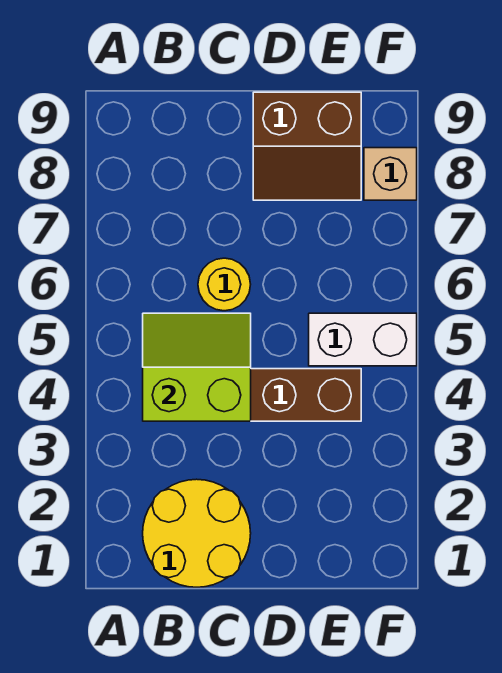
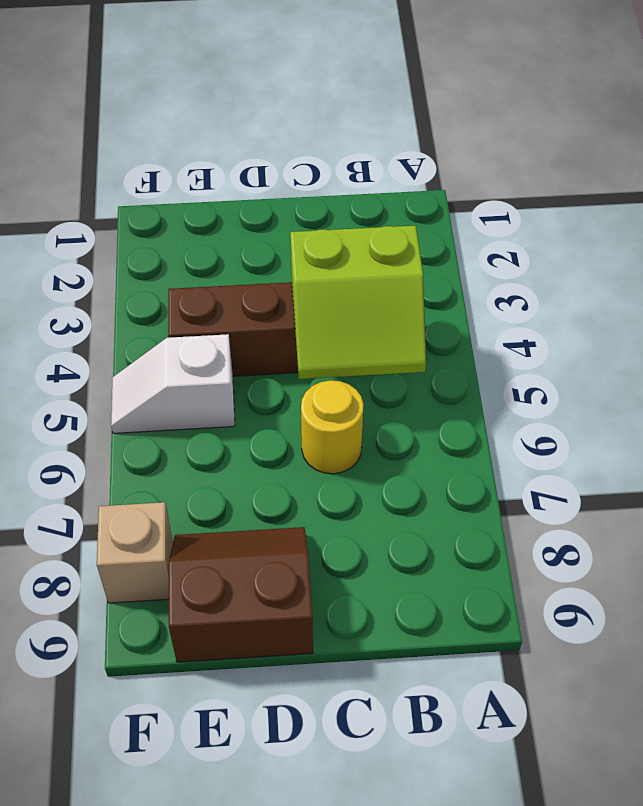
yellow round brick B1:C2 level 1 -> none
white brick E5:F5 level 1 -> white slope E5:F5 level 1 top E

